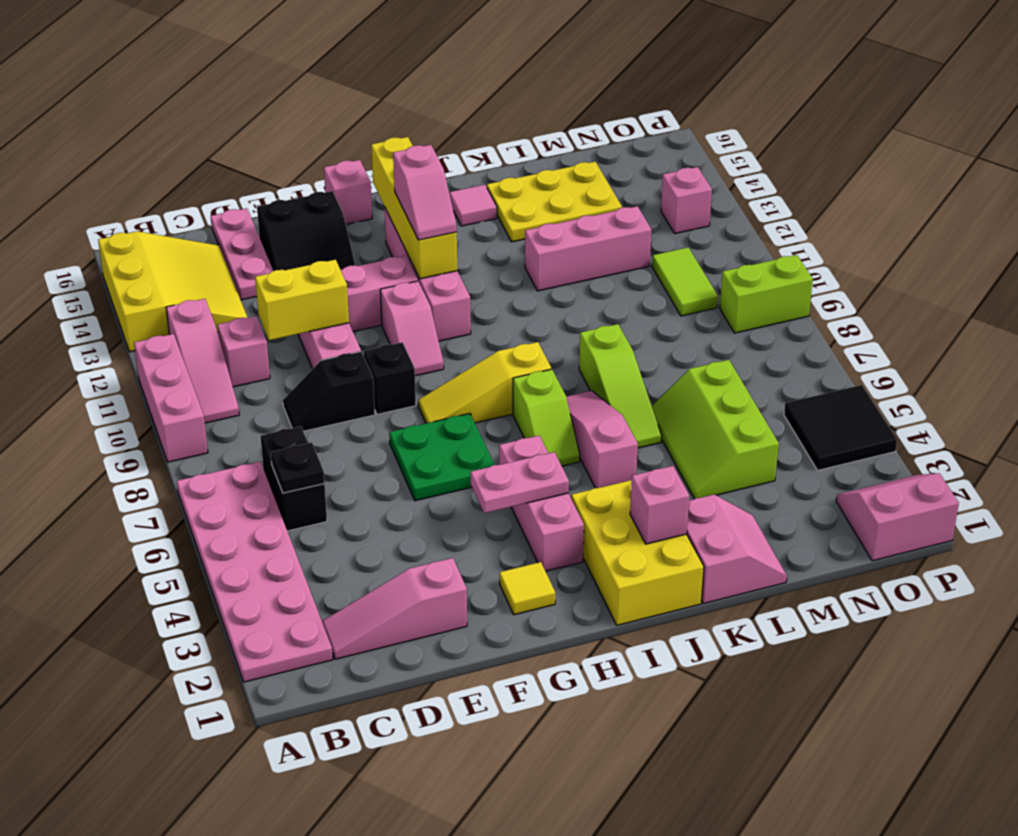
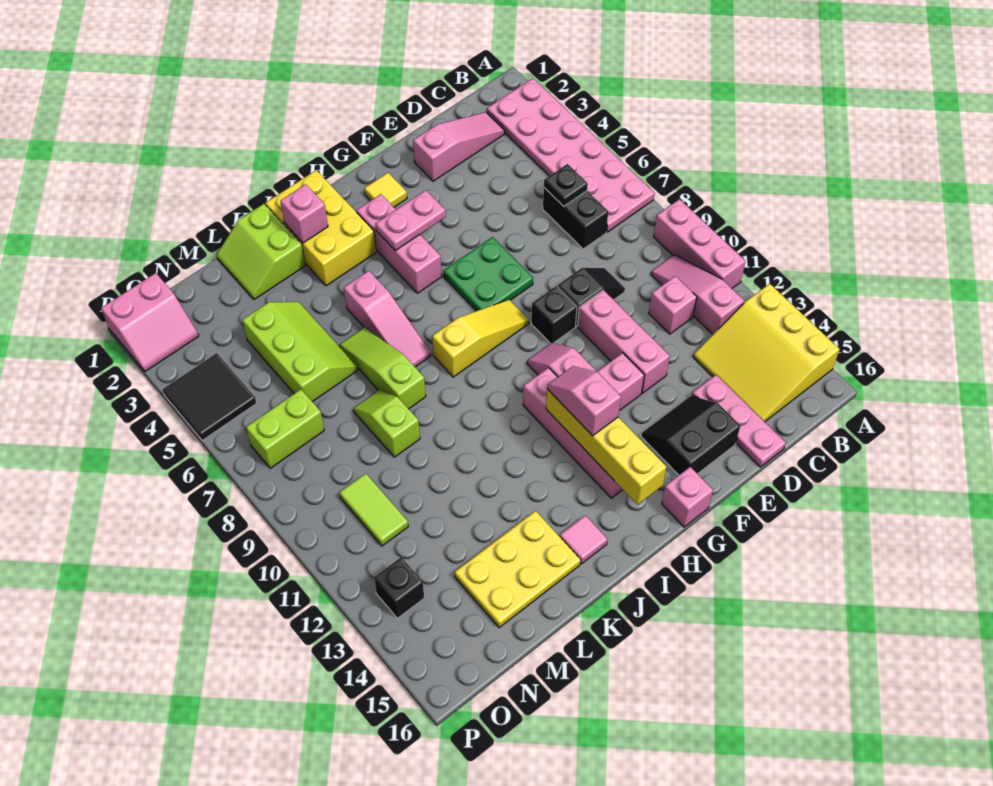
yellow brick D11:E11 level 2 -> none
lime slope I6:I7 level 1 top 7 -> lime slope L8:L9 level 1 top 9
pink slope K1:L2 level 1 top K -> lime slope K1:L2 level 1 top K
pink brick K12:M12 level 1 -> none
lime brick O9:P9 level 1 -> lime brick N7:O7 level 1
pink brick O13 level 1 -> black brick O13 level 1

